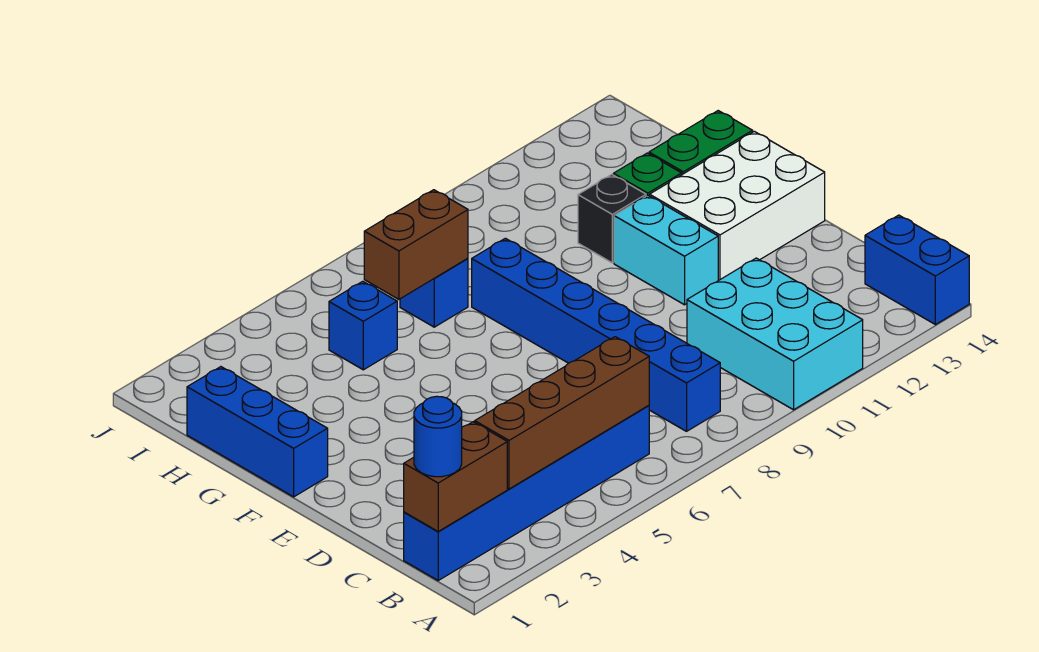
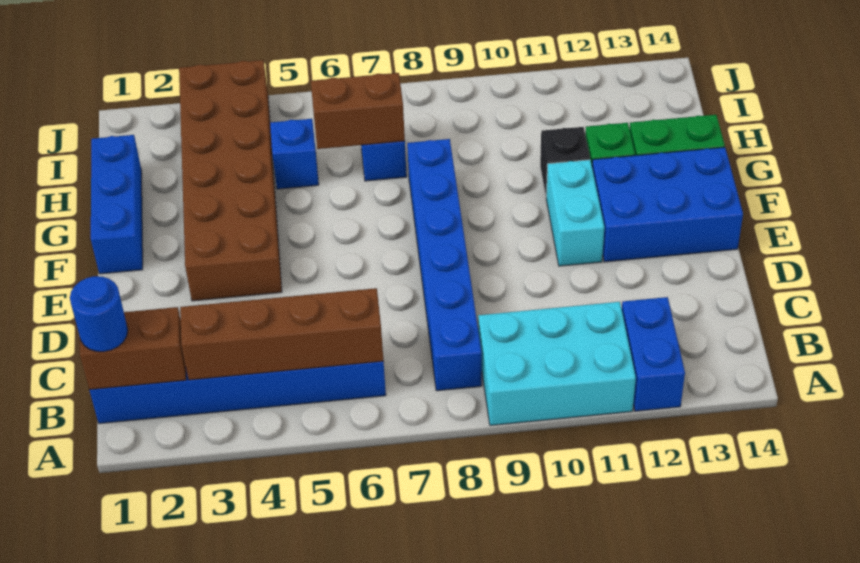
cyan brick A10:C11 level 1 -> cyan brick A9:B11 level 1
blue brick A14:B14 level 1 -> blue brick A12:B12 level 1
none -> brown brick E3:J4 level 1
white brick E12:F14 level 1 -> blue brick E12:F14 level 1

